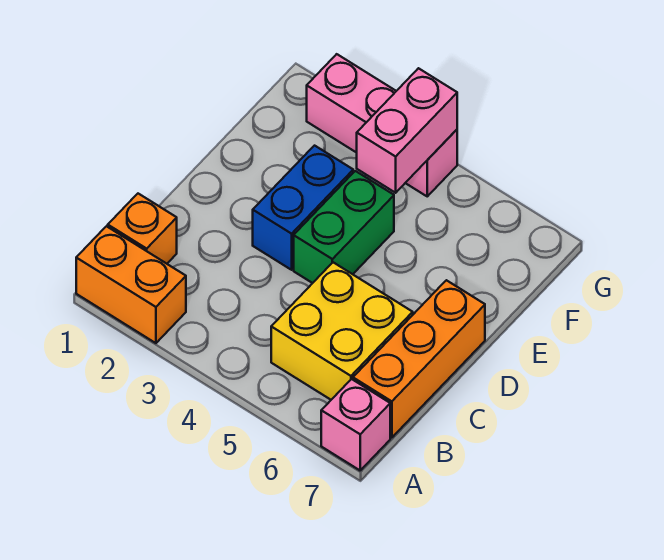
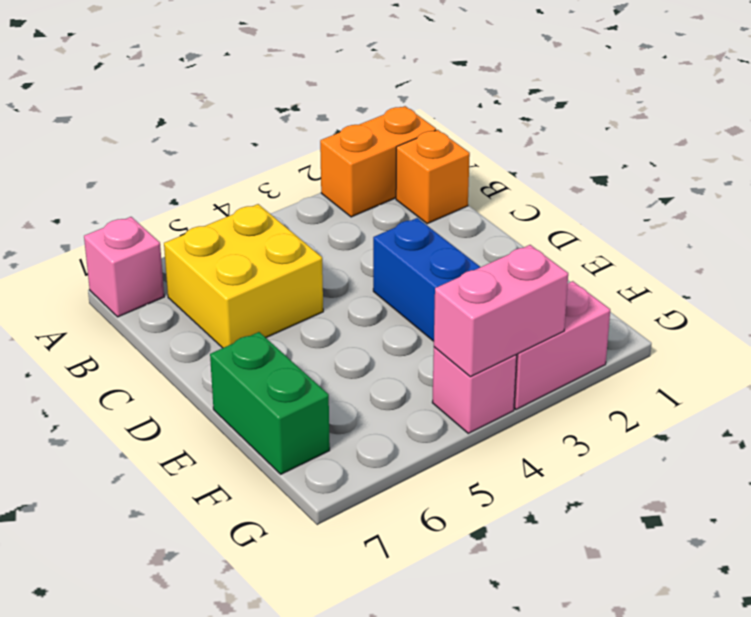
orange brick B7:D7 level 1 -> none
green brick D4:E4 level 1 -> green brick E7:F7 level 1
pink brick F4:G4 level 2 -> pink brick G3:G4 level 2

